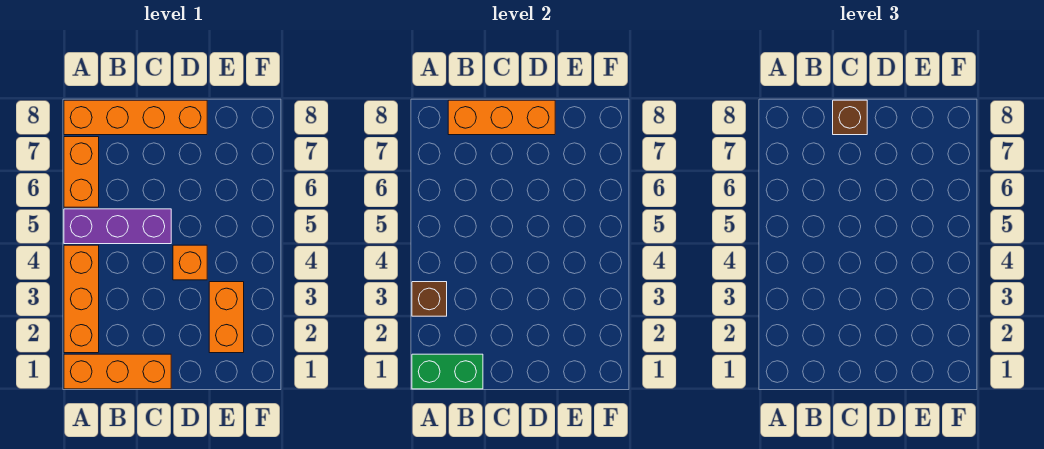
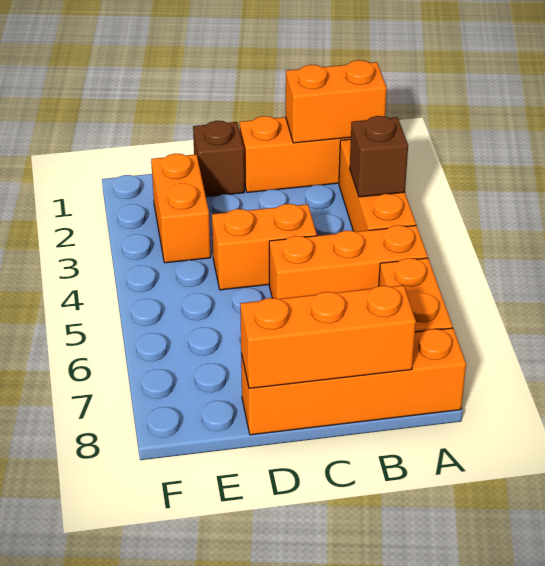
green brick A1:B1 level 2 -> orange brick A1:B1 level 2
purple brick A5:C5 level 1 -> orange brick A5:C5 level 1
brown brick C8 level 3 -> brown brick D1 level 1
orange brick D4 level 1 -> orange brick C4:D4 level 1

